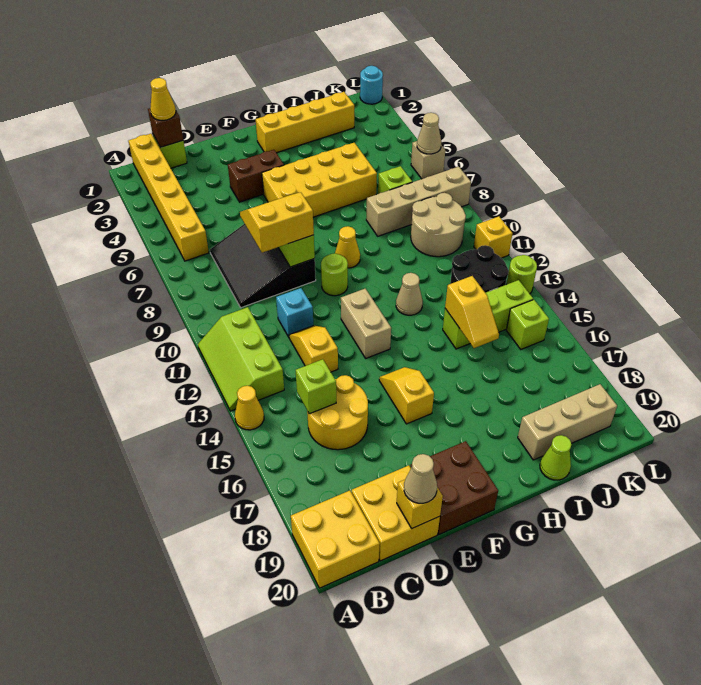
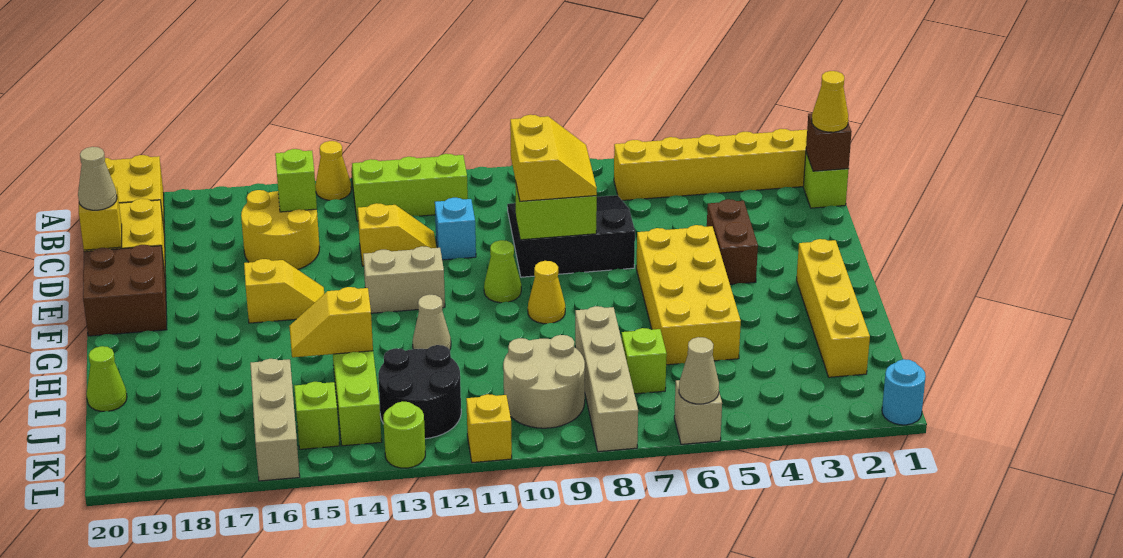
lime round brick F10 level 1 -> lime cone F10 level 1
tan brick I19:K19 level 1 -> tan brick J16:L16 level 1

